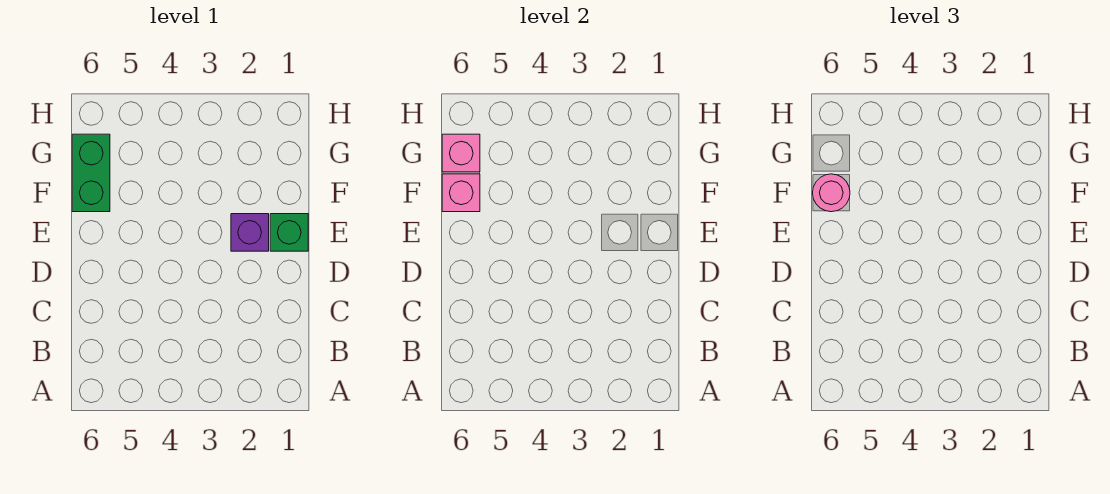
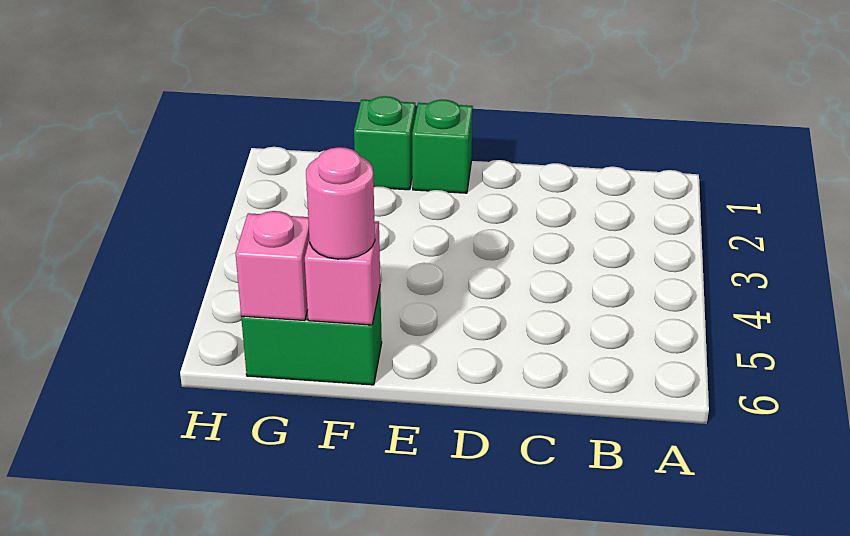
purple brick E2 level 1 -> none
none -> green brick F1 level 1

